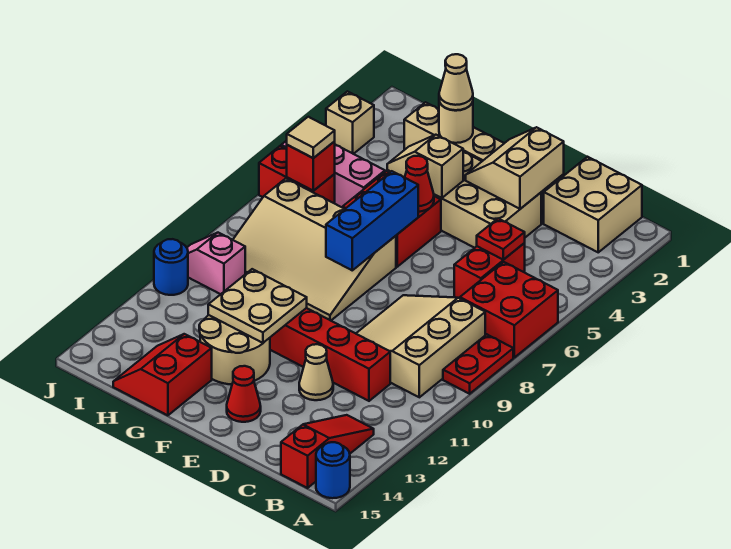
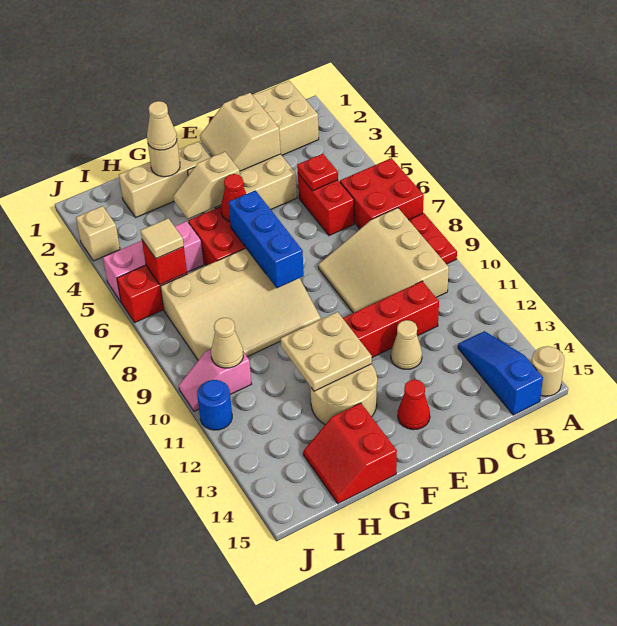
blue round brick A15 level 1 -> tan round brick A15 level 1
red slope B13:B15 level 1 top 15 -> blue slope B13:B15 level 1 top 15
none -> tan cone I10 level 2

